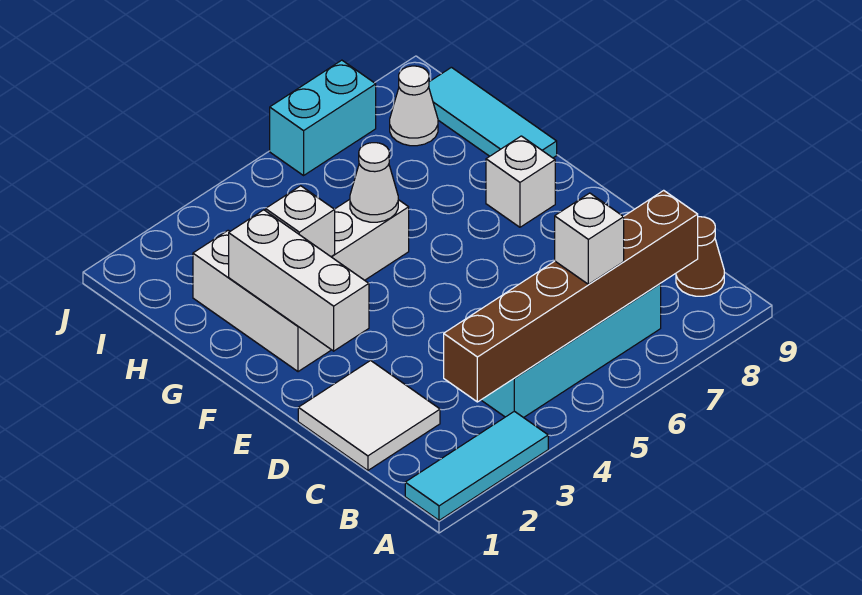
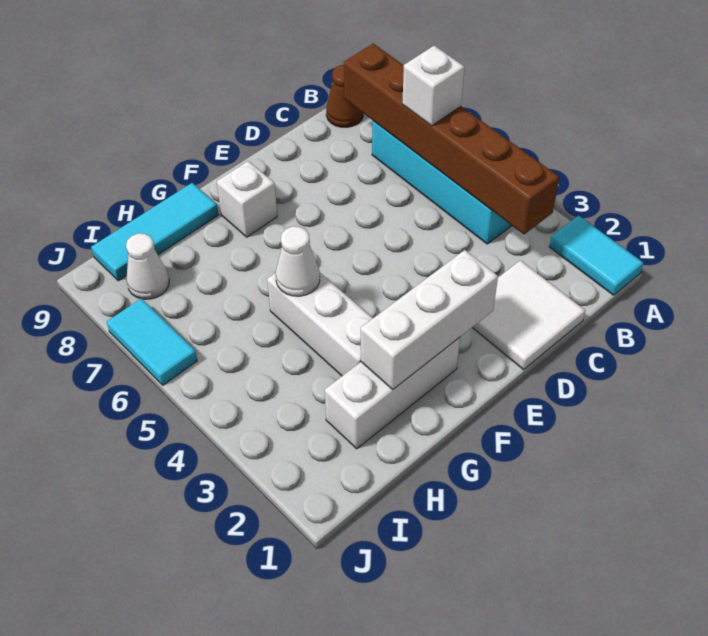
cyan tile A1:A3 level 1 -> cyan tile A1:A2 level 1
white brick G3 level 2 -> none
cyan brick J6:J7 level 1 -> cyan tile J6:J7 level 1

